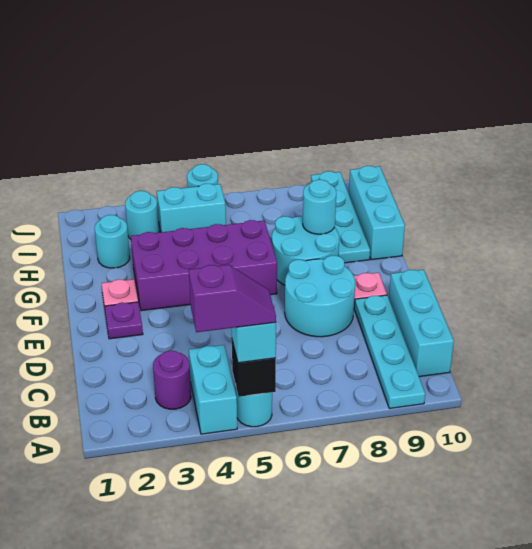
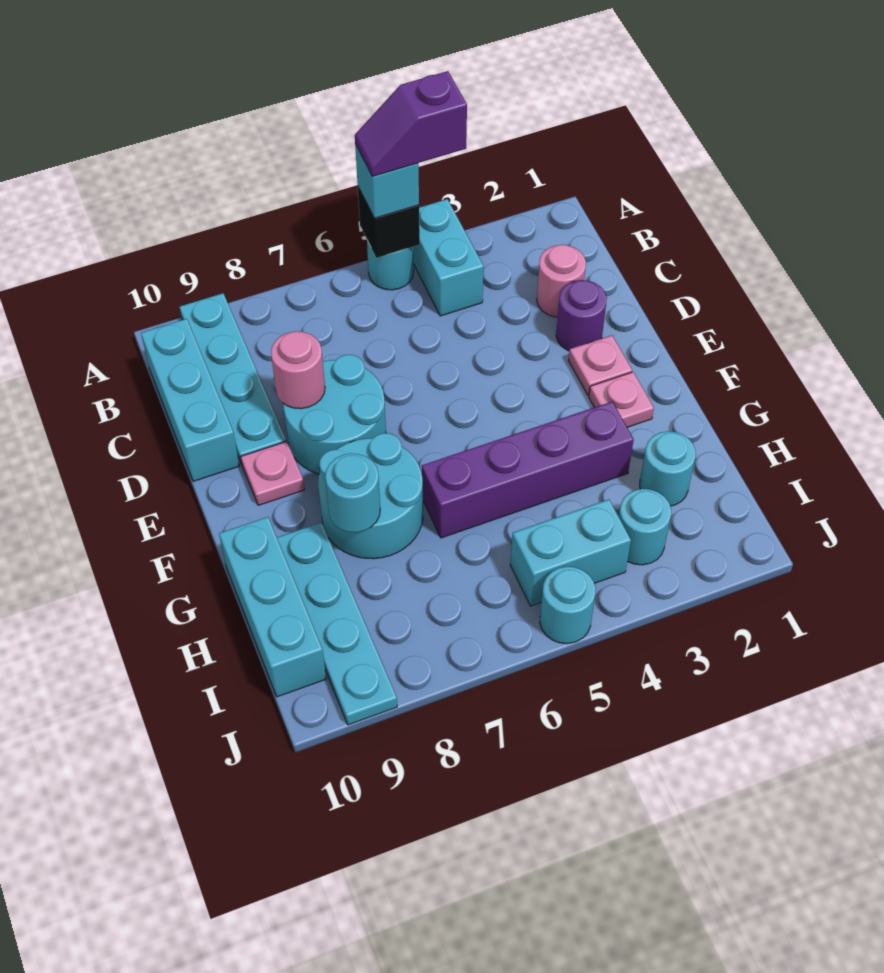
purple round brick B3 level 1 -> purple round brick D2 level 1
none -> pink round brick C2 level 1
none -> pink round brick D8 level 2
purple plate E2 level 1 -> pink plate E2 level 1
purple brick F3:G6 level 1 -> purple brick G3:G6 level 1

